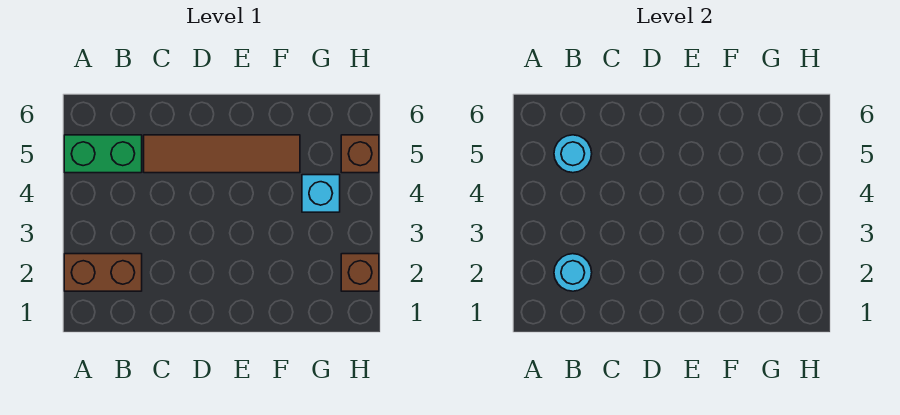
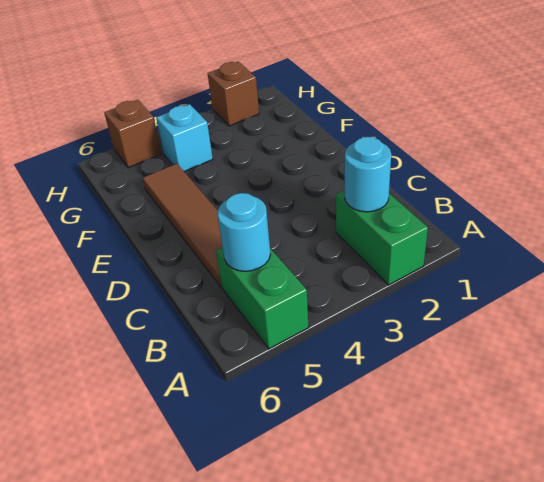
brown brick A2:B2 level 1 -> green brick A2:B2 level 1

